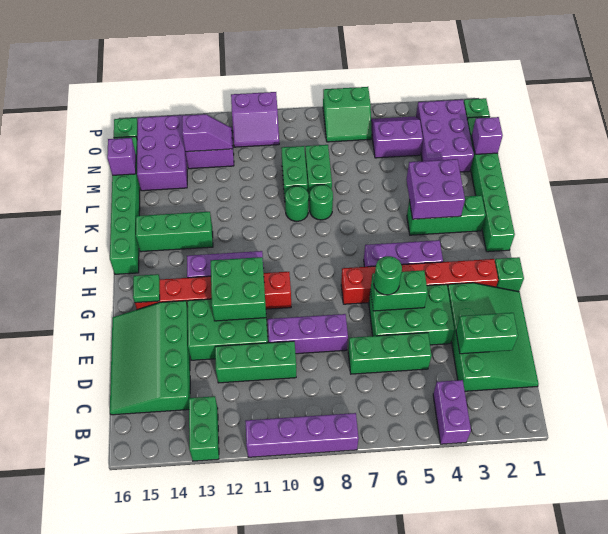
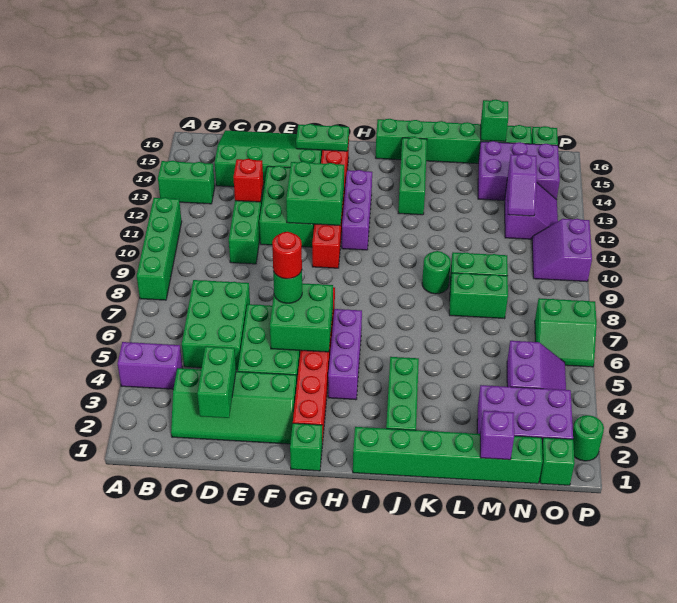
purple brick A8:A11 level 1 -> green brick A8:A11 level 1
green slope C1:F3 level 1 top 3 -> green slope C2:F3 level 1 top 3
green brick D5:D7 level 1 -> green brick C5:D7 level 1
none -> red brick D12 level 2
purple brick E8:E10 level 1 -> none
green brick F5:F6 level 2 -> green brick F5:G6 level 2
none -> red round brick F6 level 4
green plate G15 level 2 -> green plate F15:G15 level 2
purple brick J3:K4 level 2 -> none
green round brick K8 level 1 -> green round brick P2 level 1
purple brick M16 level 2 -> green brick M16 level 2
green slope O6:P7 level 1 top P -> green slope O6:P7 level 1 top 7

